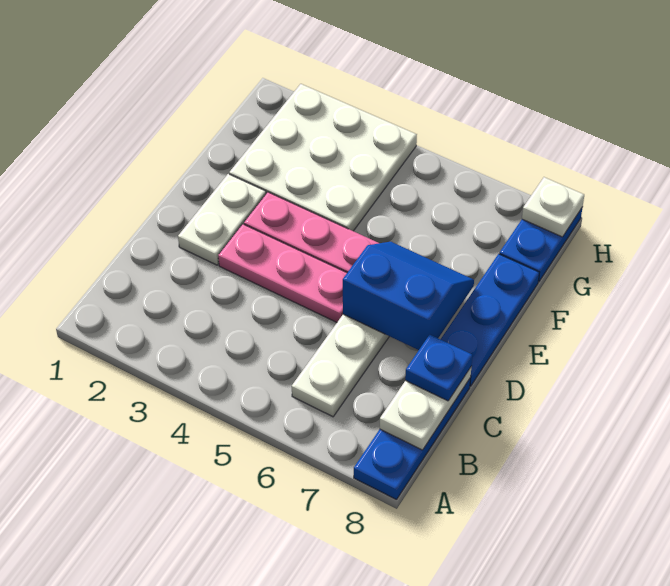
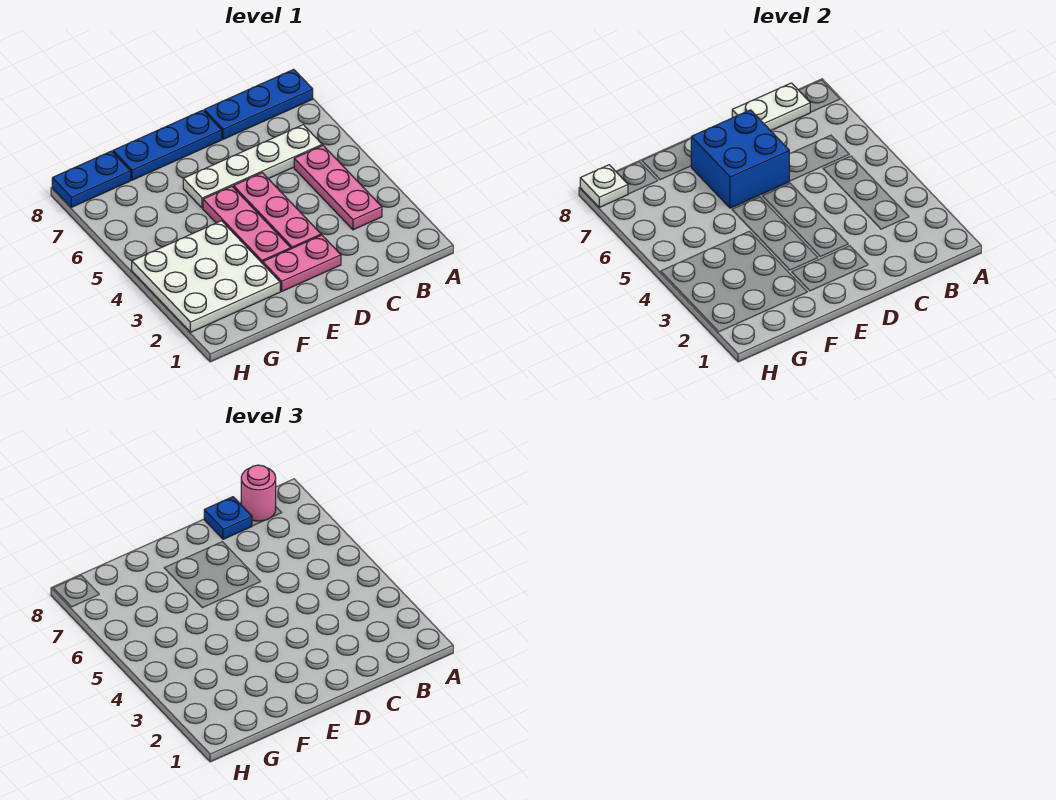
none -> pink plate B3:B5 level 1
none -> pink round brick B8 level 3
white plate D2:E2 level 1 -> pink plate D2:E2 level 1
blue slope D6:E7 level 2 top D -> blue brick D6:E7 level 2

